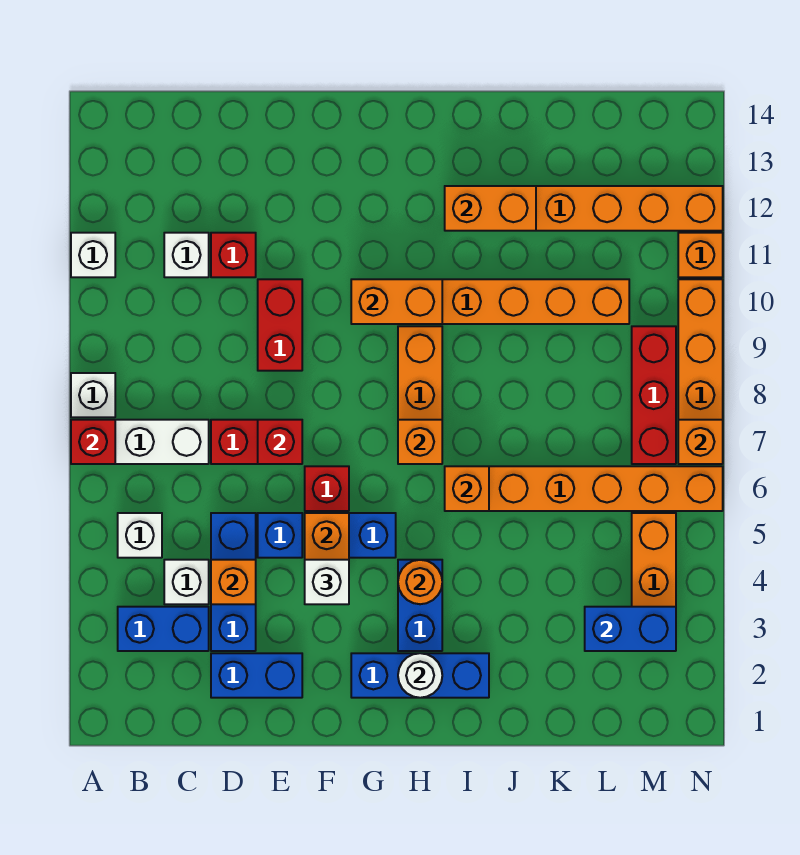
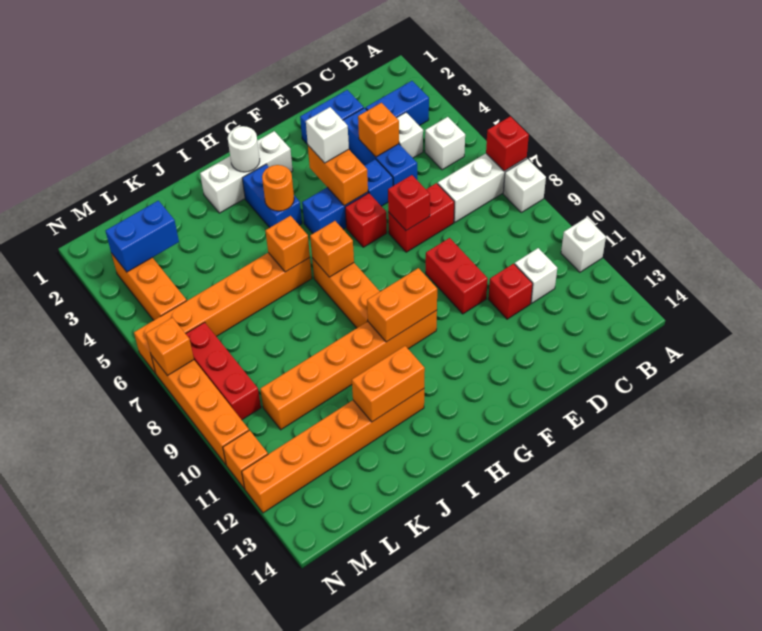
blue brick G2:I2 level 1 -> white brick G2:I2 level 1

